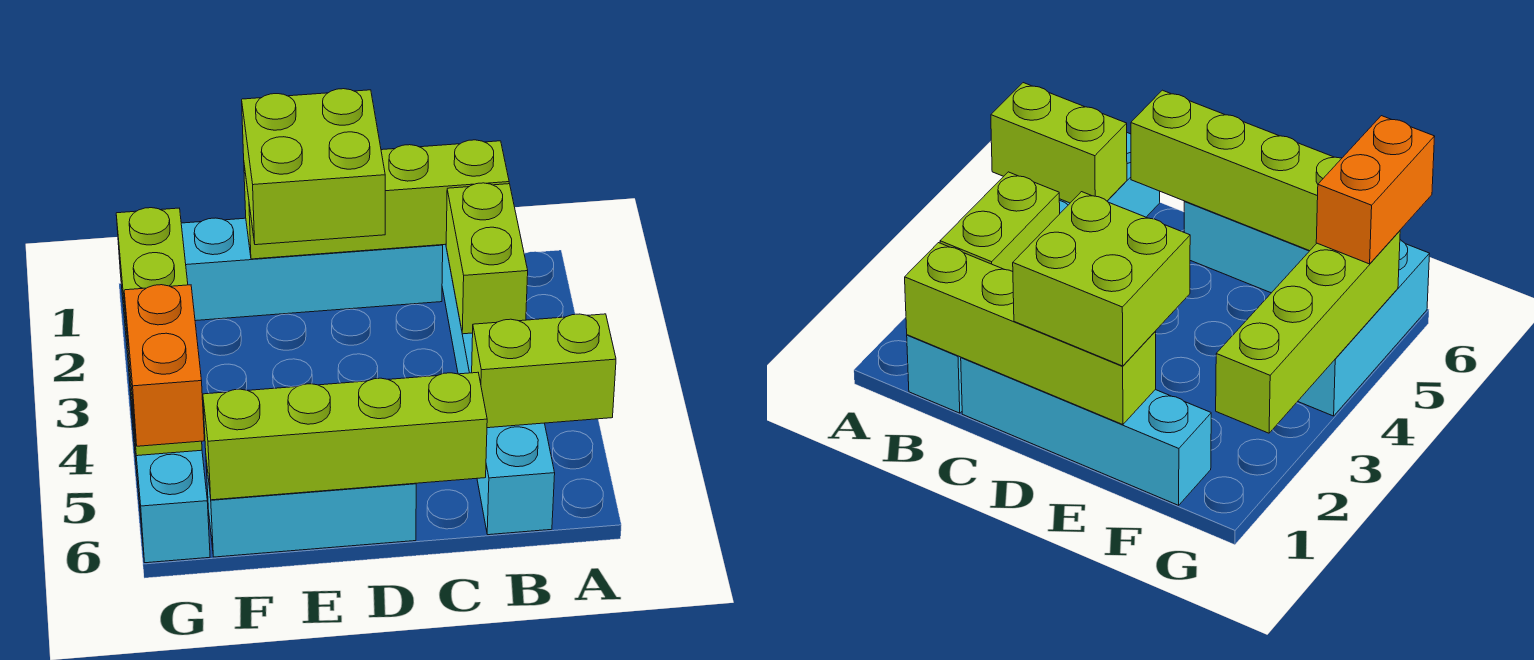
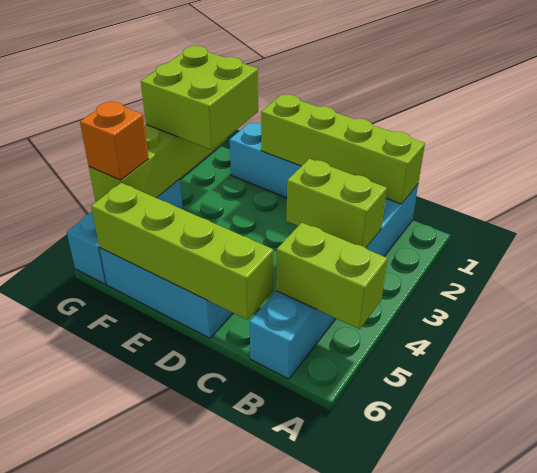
lime brick B2:B3 level 2 -> lime brick B3:C3 level 2
lime brick D1:E2 level 3 -> lime brick F2:G3 level 3
orange brick G5:G6 level 3 -> orange brick G5 level 3

